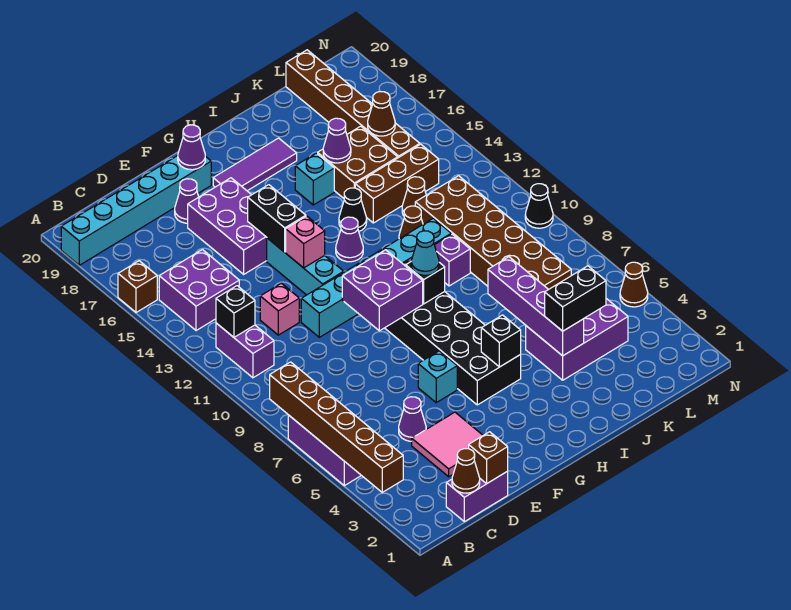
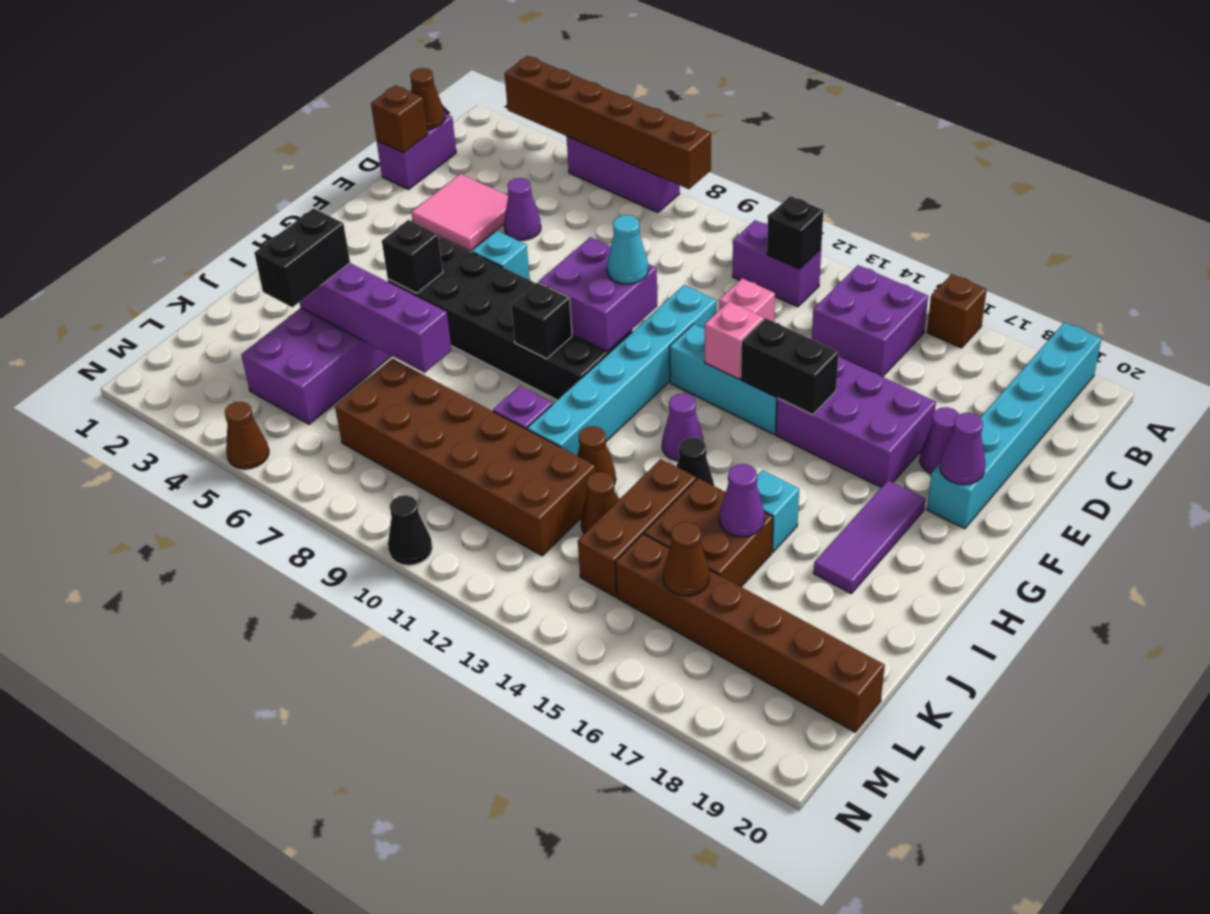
cyan cone H9 level 3 -> cyan cone F10 level 3

